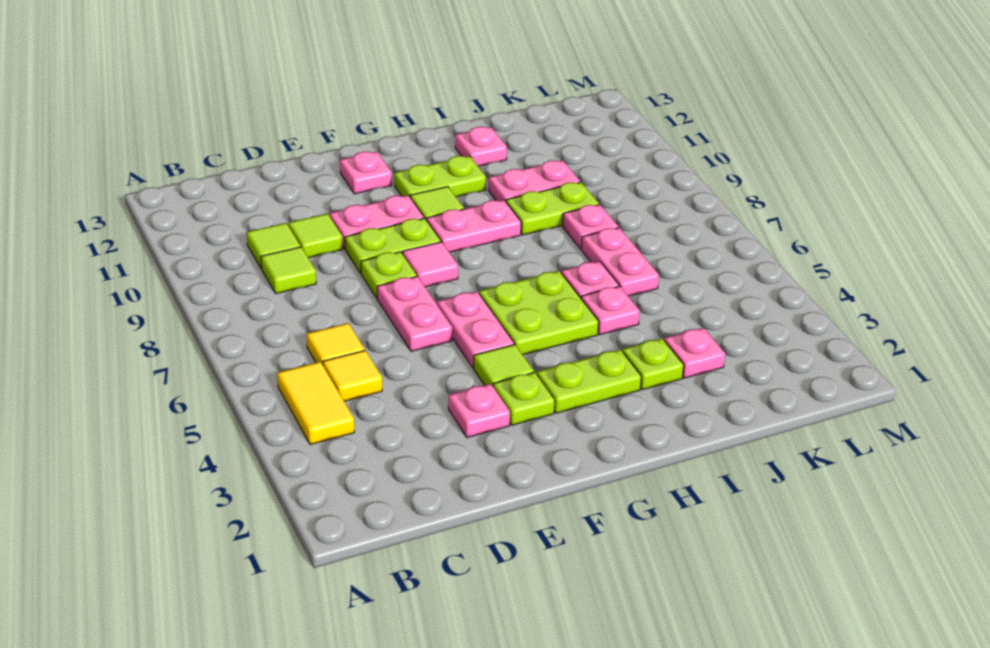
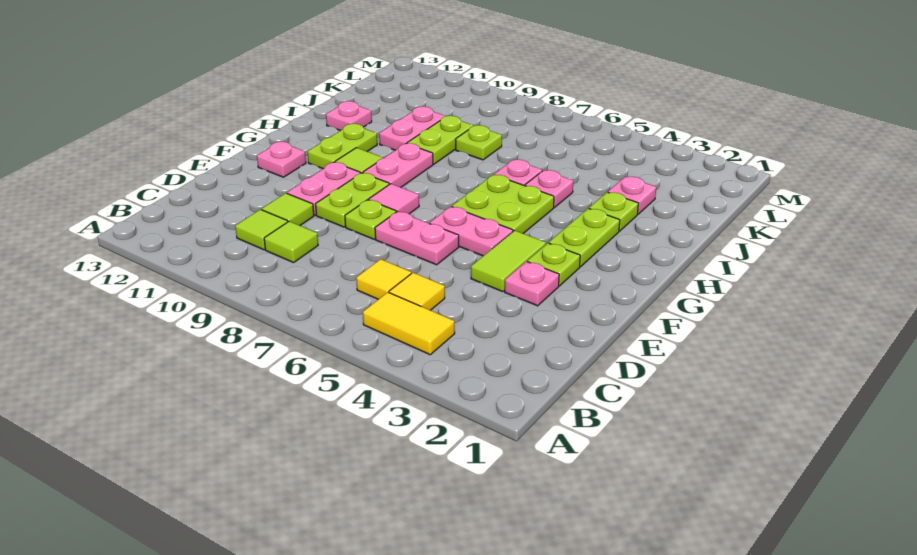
lime tile F4 level 1 -> lime tile E4:F4 level 1
pink plate J6:J7 level 1 -> none
pink plate J8 level 1 -> lime plate J8 level 1

